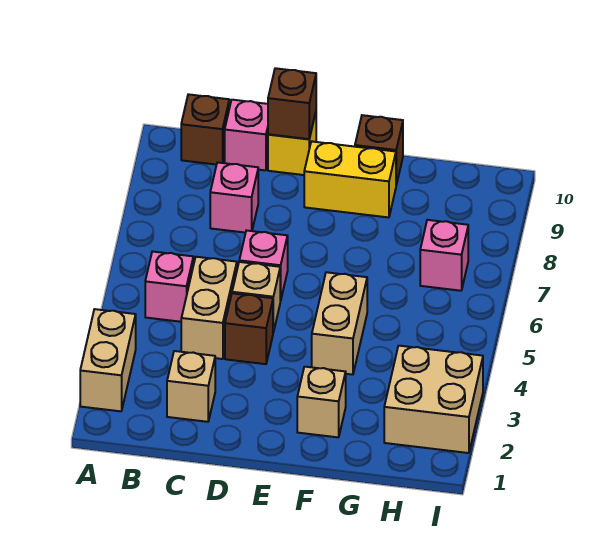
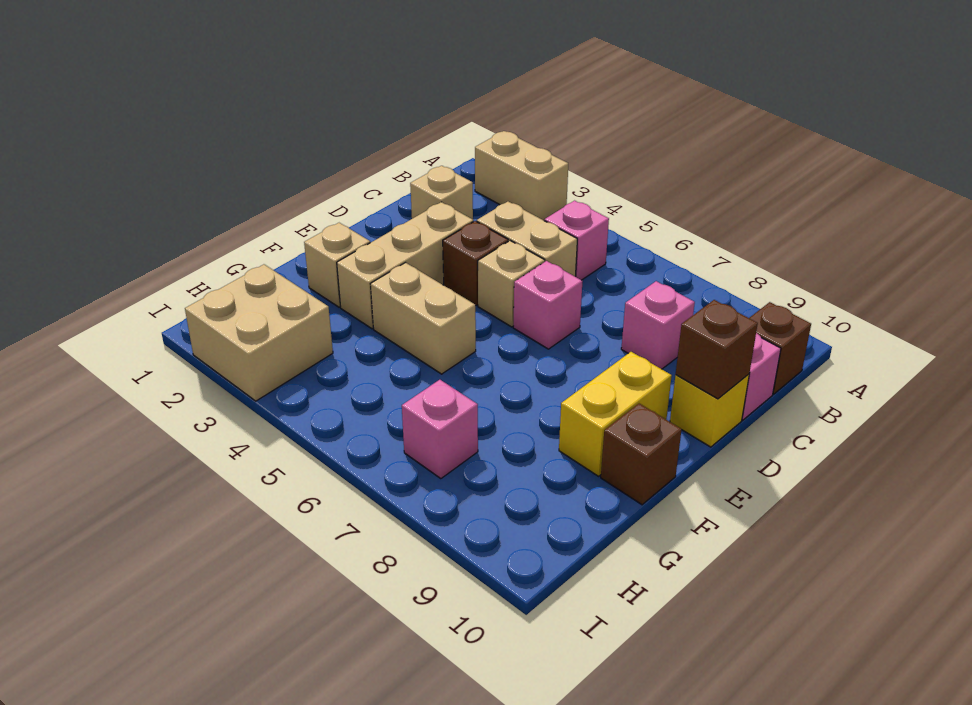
none -> tan brick D3:F3 level 1

